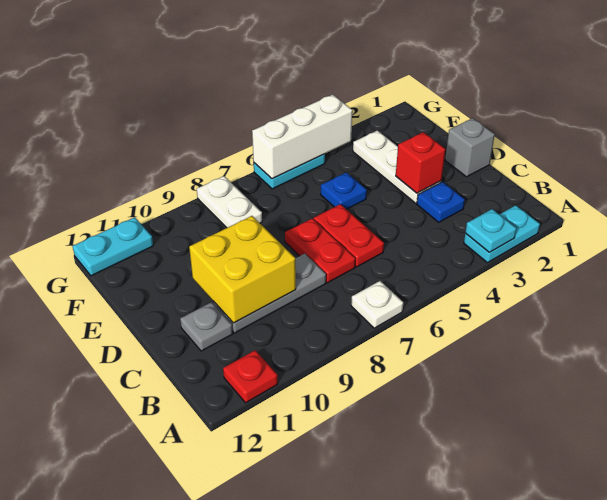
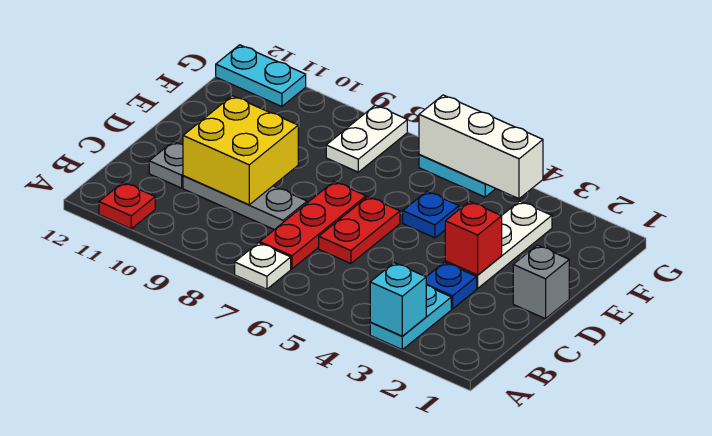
cyan plate A2:A3 level 1 -> cyan plate A3:B3 level 1
cyan plate A3 level 2 -> cyan brick A3 level 2
red plate C7:D7 level 1 -> red plate B7:D7 level 1

